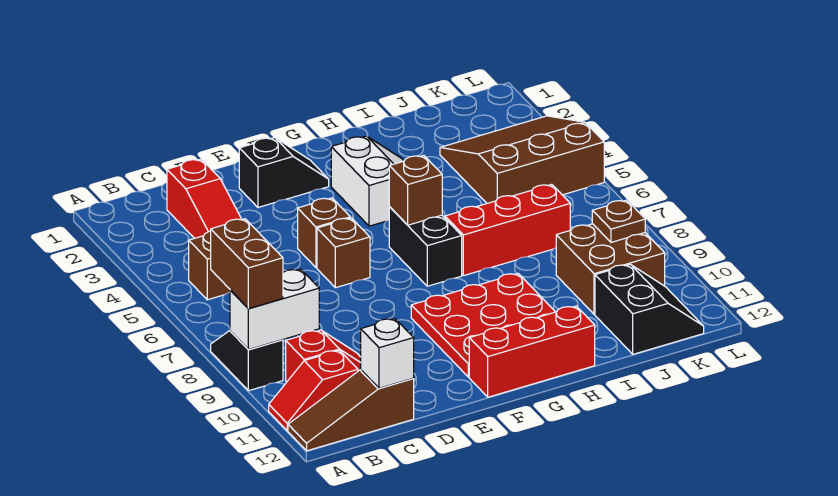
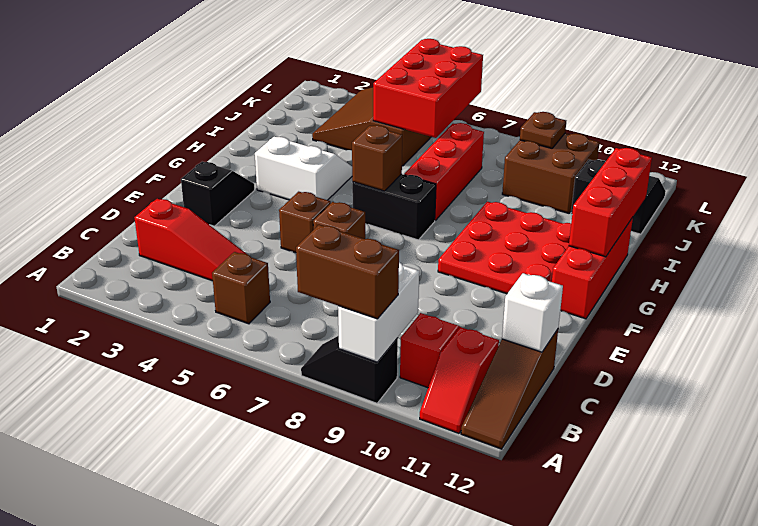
none -> red brick G12:I12 level 2
none -> red brick J5:L6 level 2

